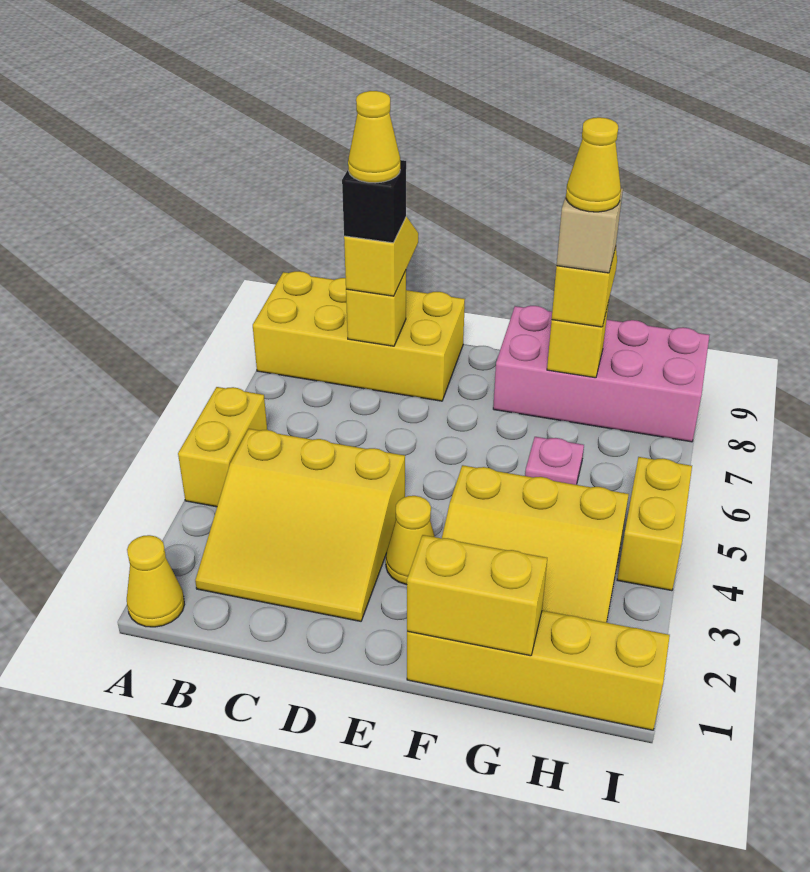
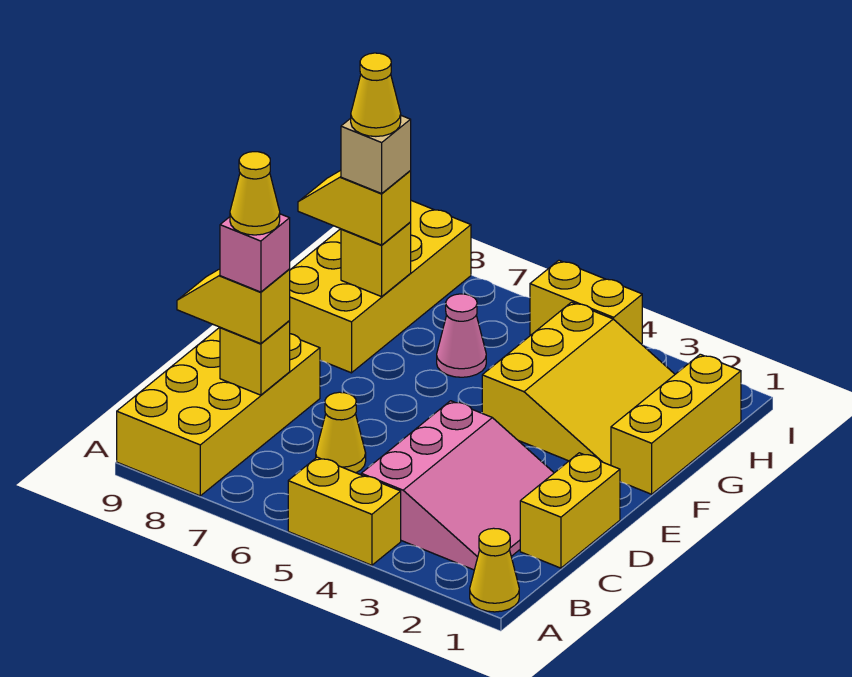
yellow slope B2:D4 level 1 top 4 -> pink slope B2:D4 level 1 top 4
black brick C8 level 4 -> pink brick C8 level 4
yellow cone E3 level 1 -> yellow cone C6 level 1
yellow brick F1:I1 level 1 -> yellow brick F1:H1 level 1
yellow brick F1:G1 level 2 -> yellow brick C1:D1 level 1
pink brick F8:I9 level 1 -> yellow brick F8:I9 level 1
pink plate G6 level 1 -> pink cone G6 level 1

